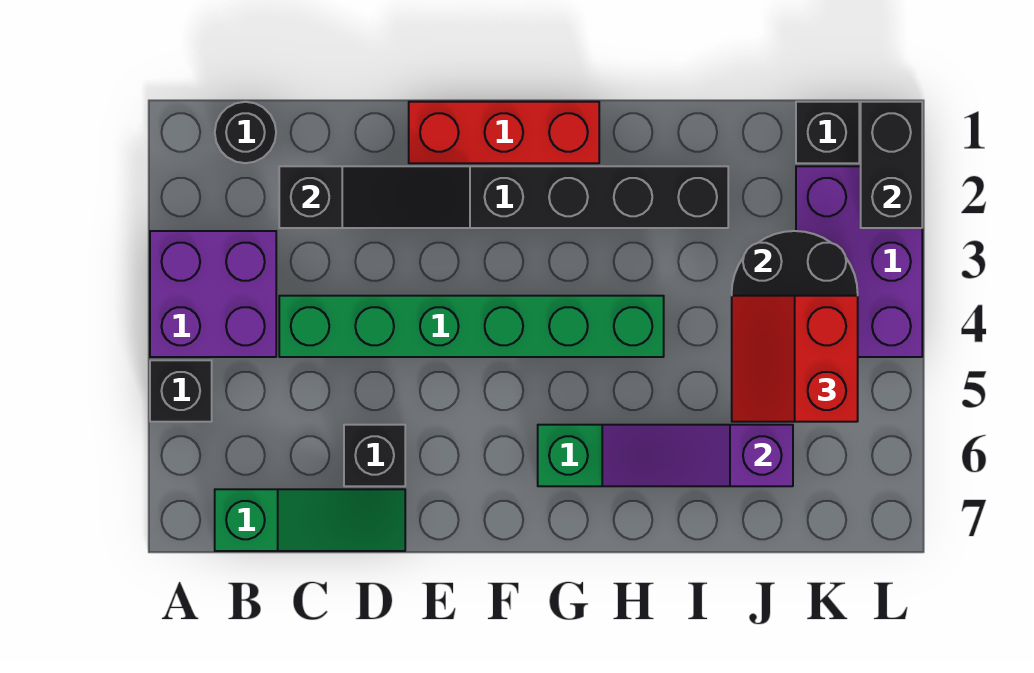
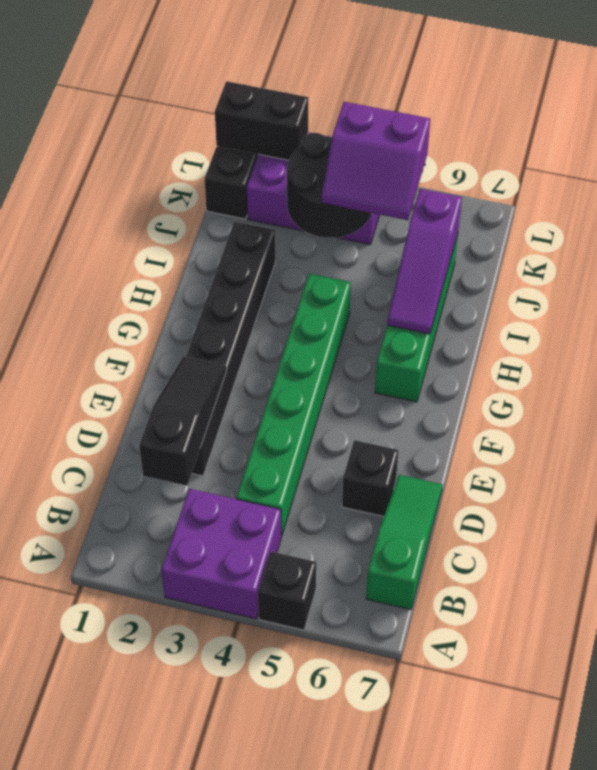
black round brick B1 level 1 -> none
red brick E1:G1 level 1 -> none
red slope J4:K5 level 3 top K -> purple slope J4:K5 level 3 top K

